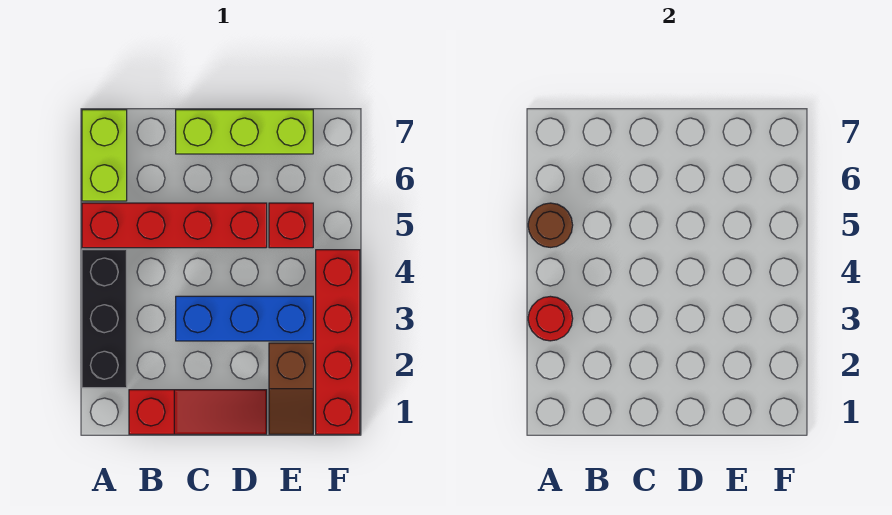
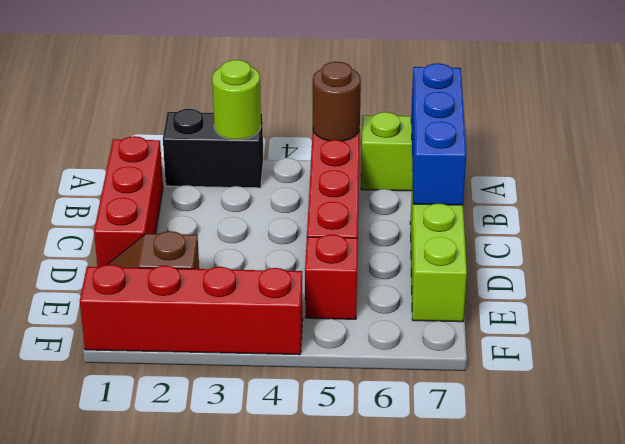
black brick A2:A4 level 1 -> black brick A2:A3 level 1
red round brick A3 level 2 -> lime round brick A3 level 2
red slope B1:D1 level 1 top B -> red brick B1:D1 level 1
blue brick C3:E3 level 1 -> blue brick A7:C7 level 2

